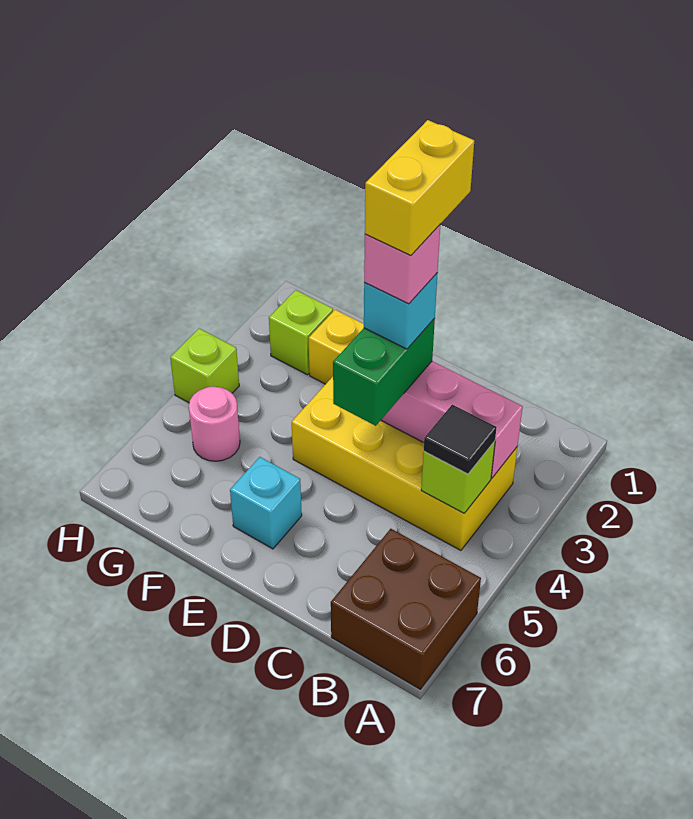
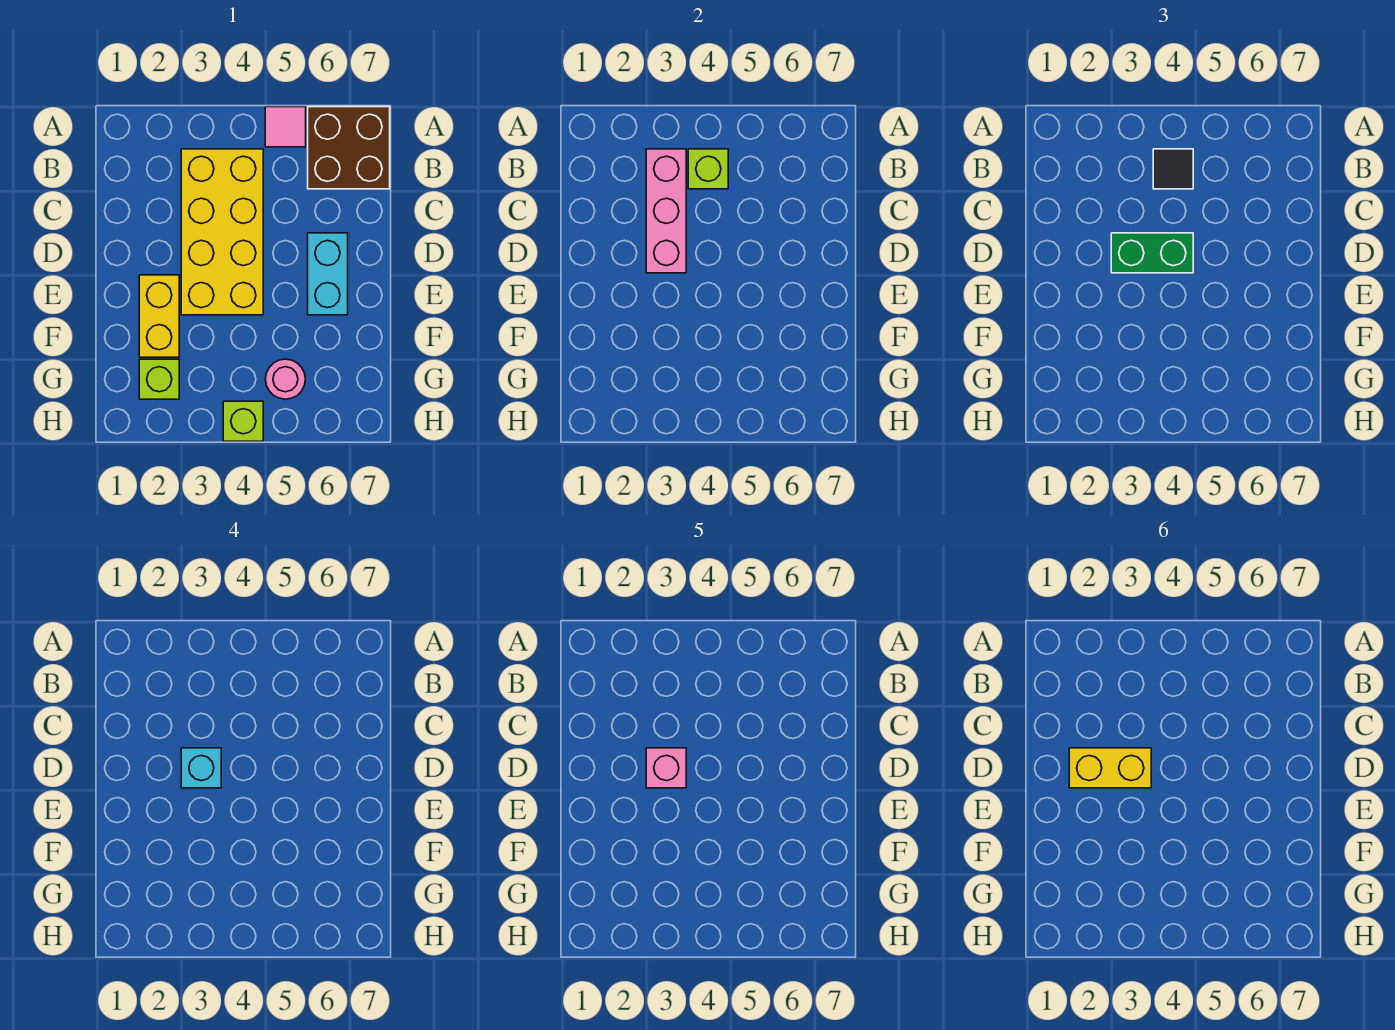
none -> pink tile A5 level 1
cyan brick E6 level 1 -> cyan brick D6:E6 level 1

